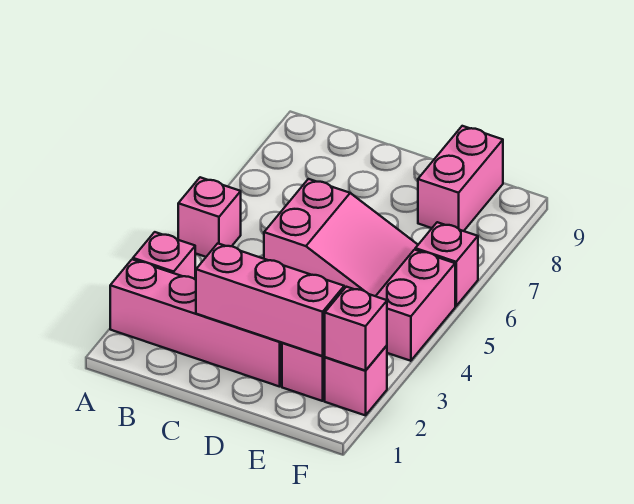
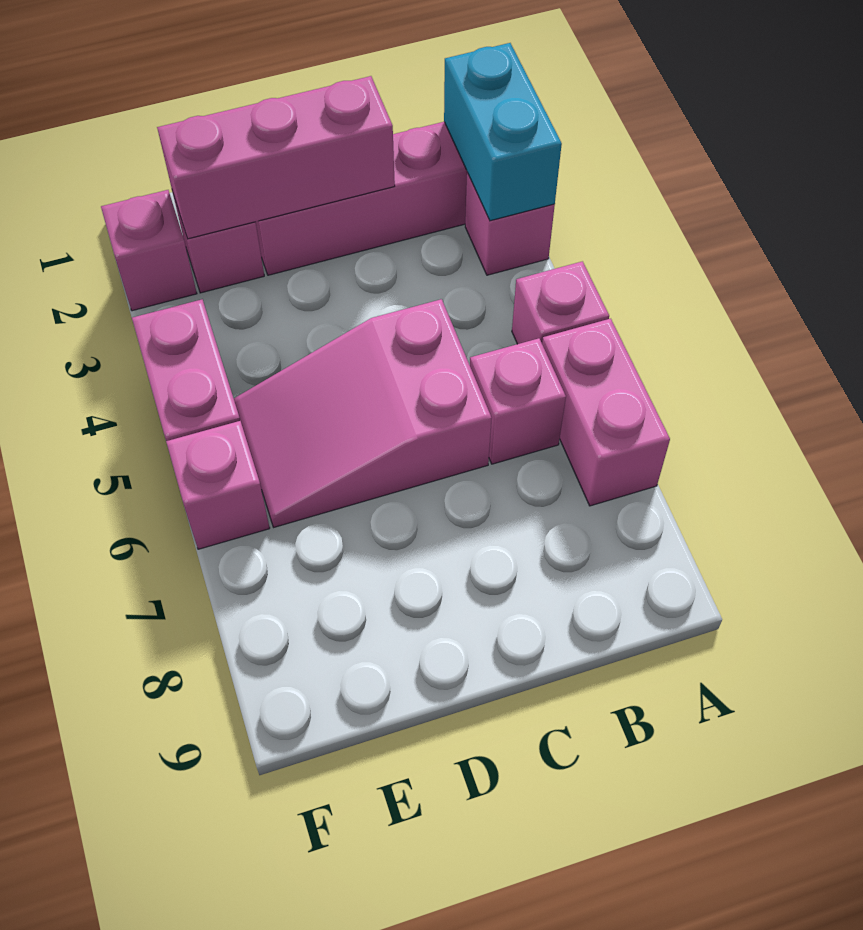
none -> cyan brick A2:A3 level 2
pink brick E8:E9 level 1 -> pink brick A6:A7 level 1
pink brick F2 level 2 -> pink brick B6 level 1

